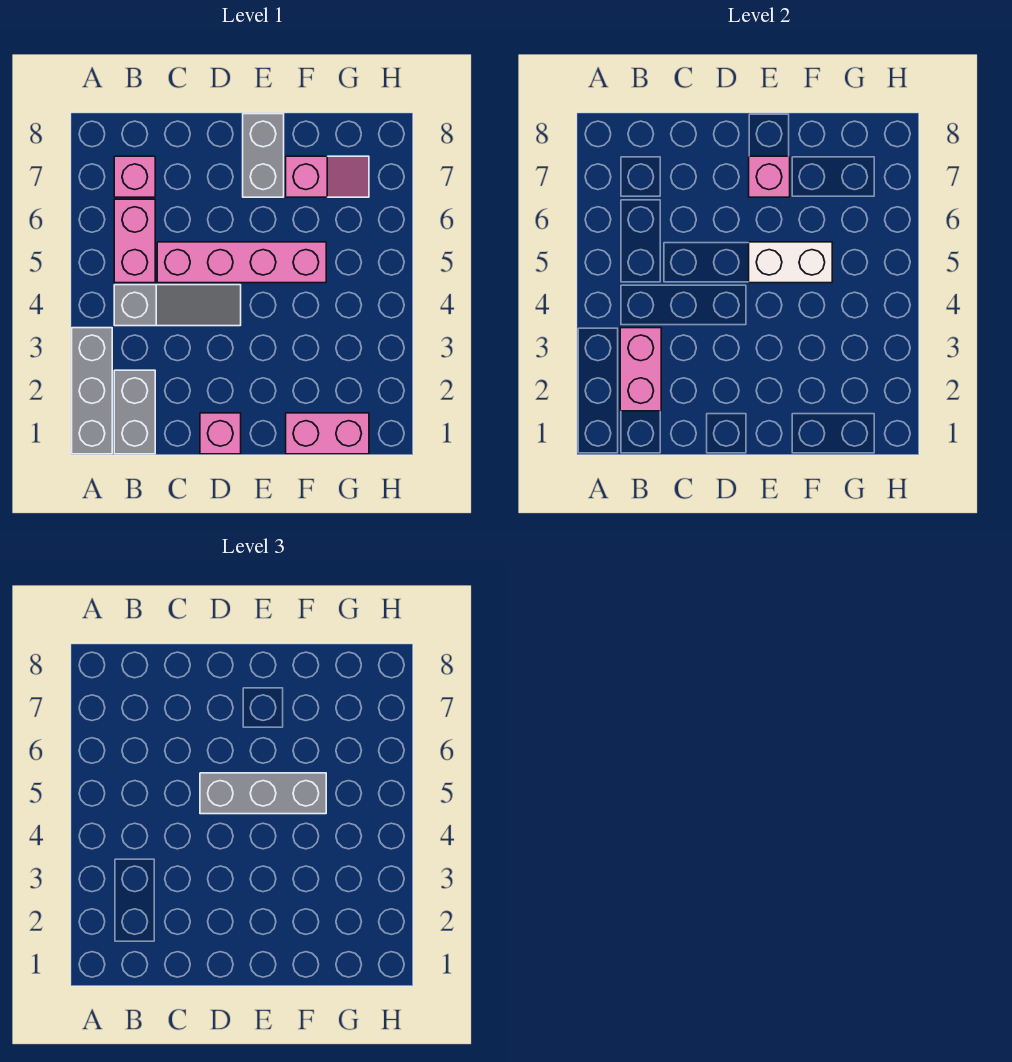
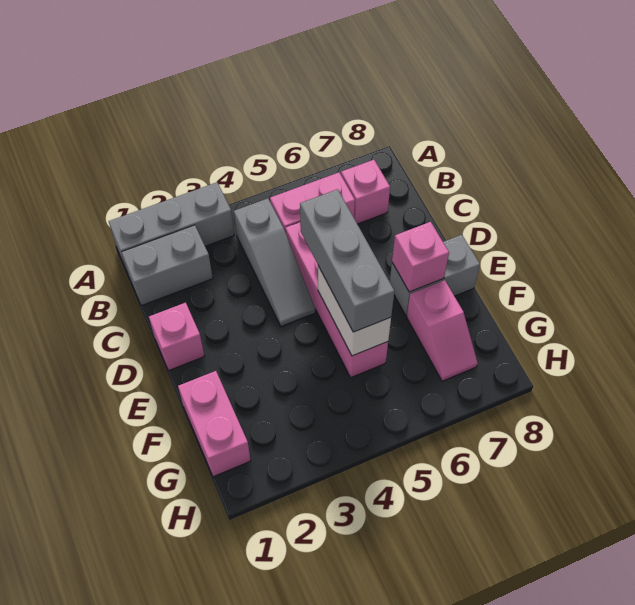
pink brick B2:B3 level 2 -> none

